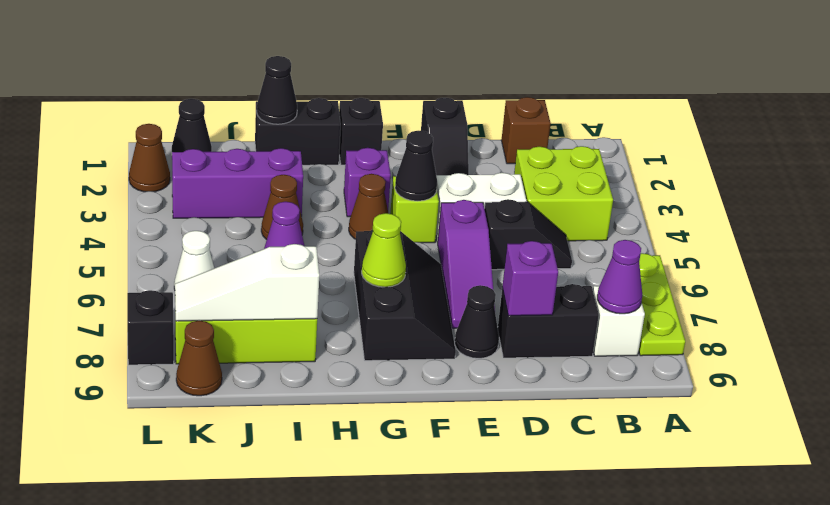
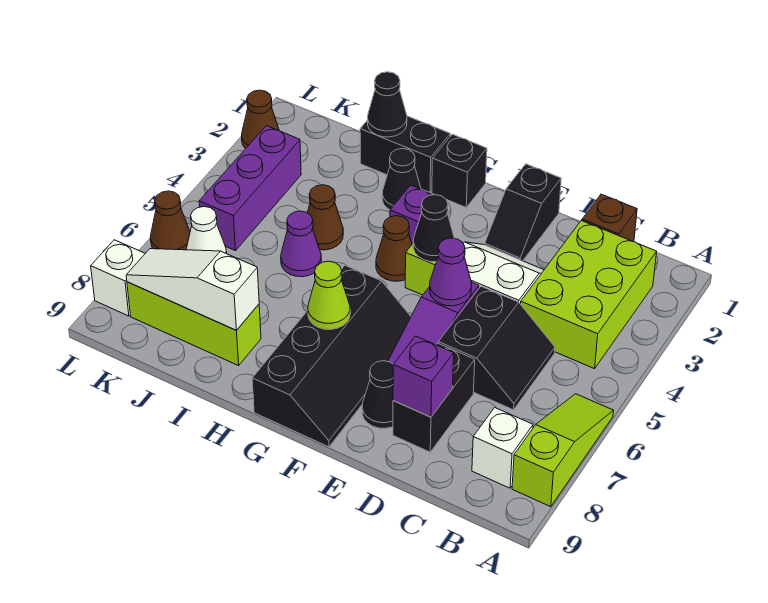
lime plate A6:A8 level 1 -> lime slope A6:A8 level 1 top 8
lime brick B3:C4 level 1 -> lime brick B2:C4 level 1
purple cone B8 level 2 -> purple cone E5 level 2
black slope C5:D5 level 1 top D -> black slope C5:D6 level 1 top D
black brick C8:D8 level 1 -> black brick D7:D8 level 1
black slope F6:G8 level 1 top G -> black slope F6:G9 level 1 top G
purple brick I3:K3 level 1 -> purple brick K3:K5 level 1
black cone K1 level 1 -> black cone H2 level 1
brown cone K9 level 1 -> brown cone L6 level 1
black brick L8 level 1 -> white brick L8 level 1

